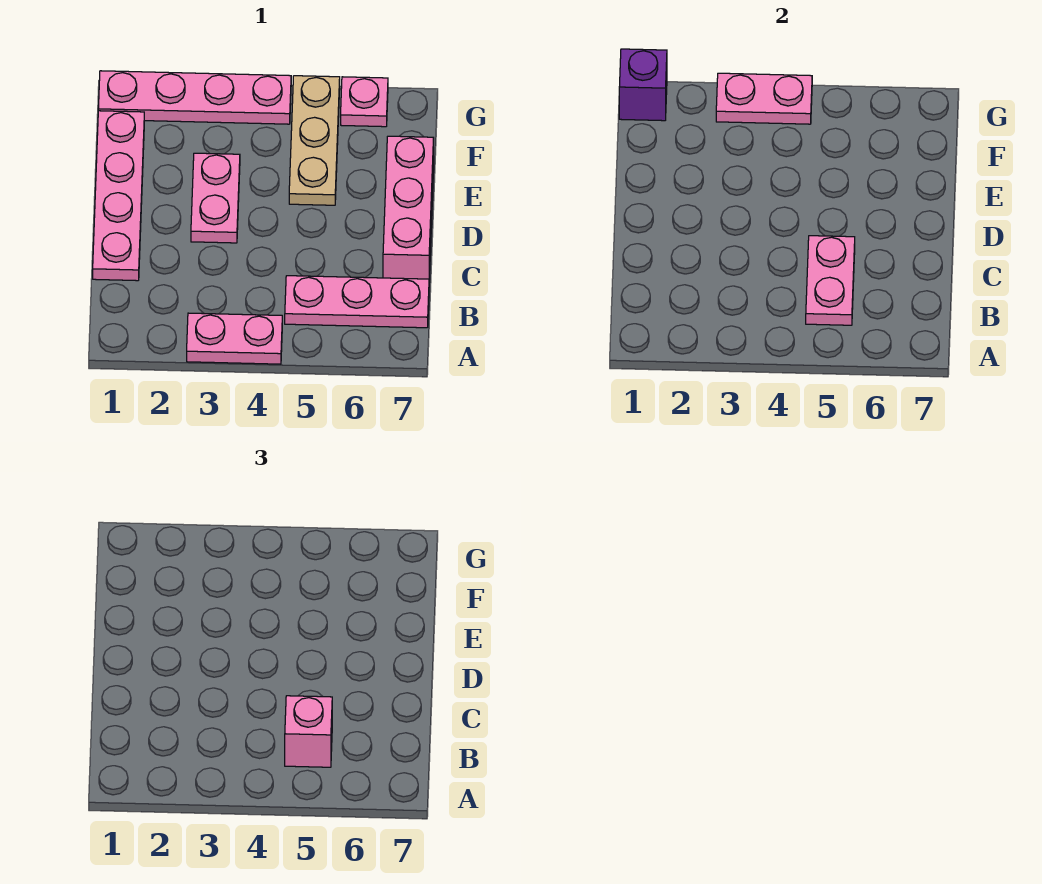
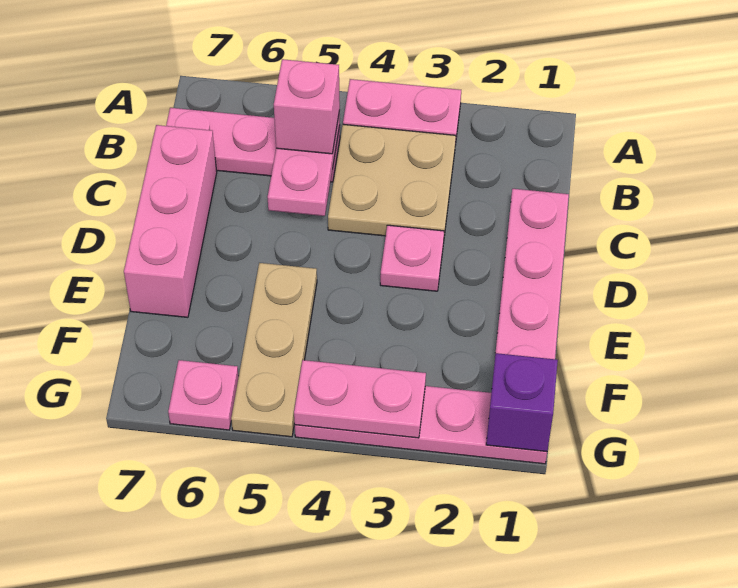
none -> tan plate B3:C4 level 1
pink plate D3:E3 level 1 -> pink plate D3 level 1

